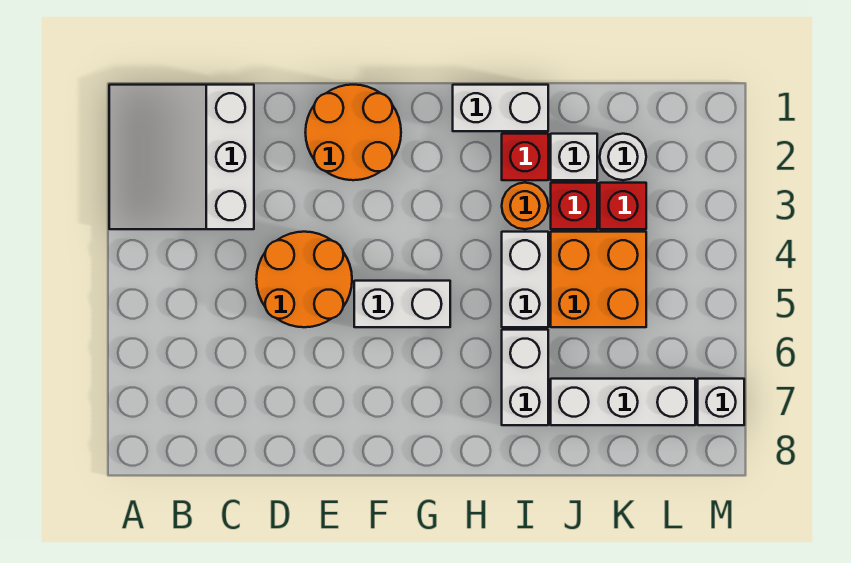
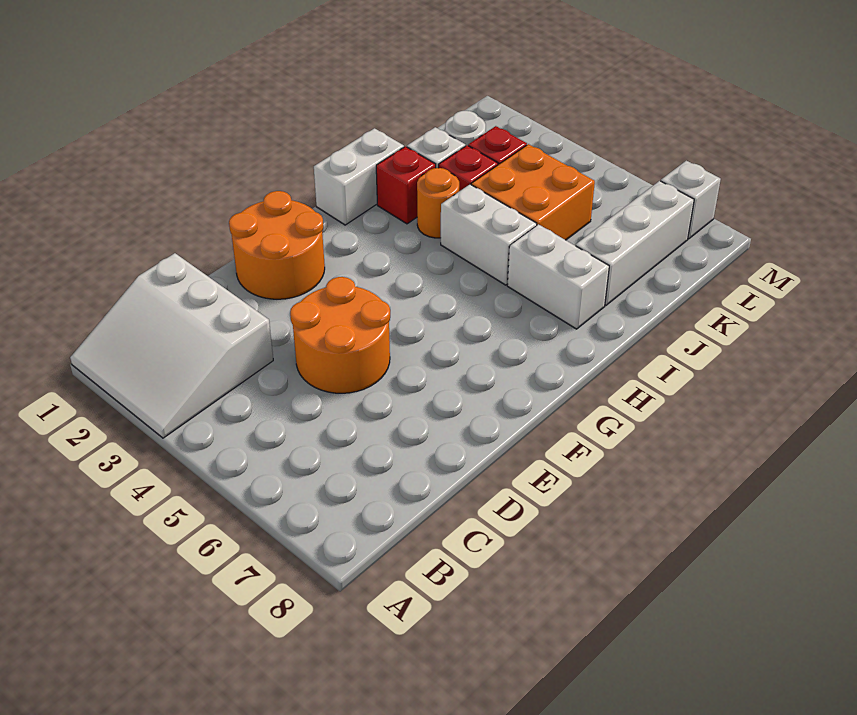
white brick F5:G5 level 1 -> none

